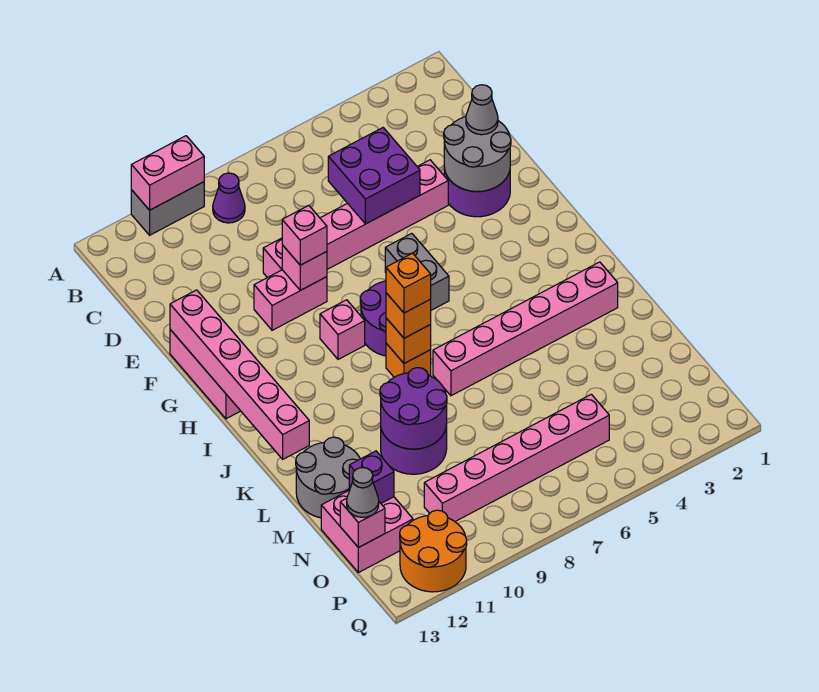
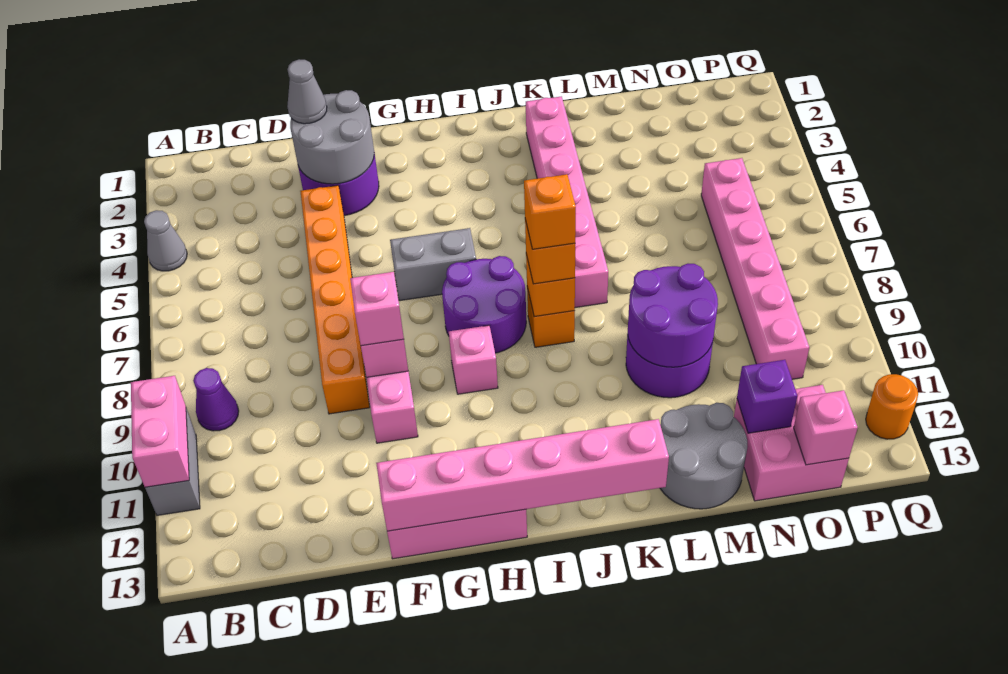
purple brick D5:E6 level 2 -> none
pink brick E4:E9 level 1 -> orange brick E4:E9 level 1
grey cone O13 level 3 -> grey cone A4 level 1
orange round brick P11:Q12 level 1 -> orange round brick Q12 level 1

